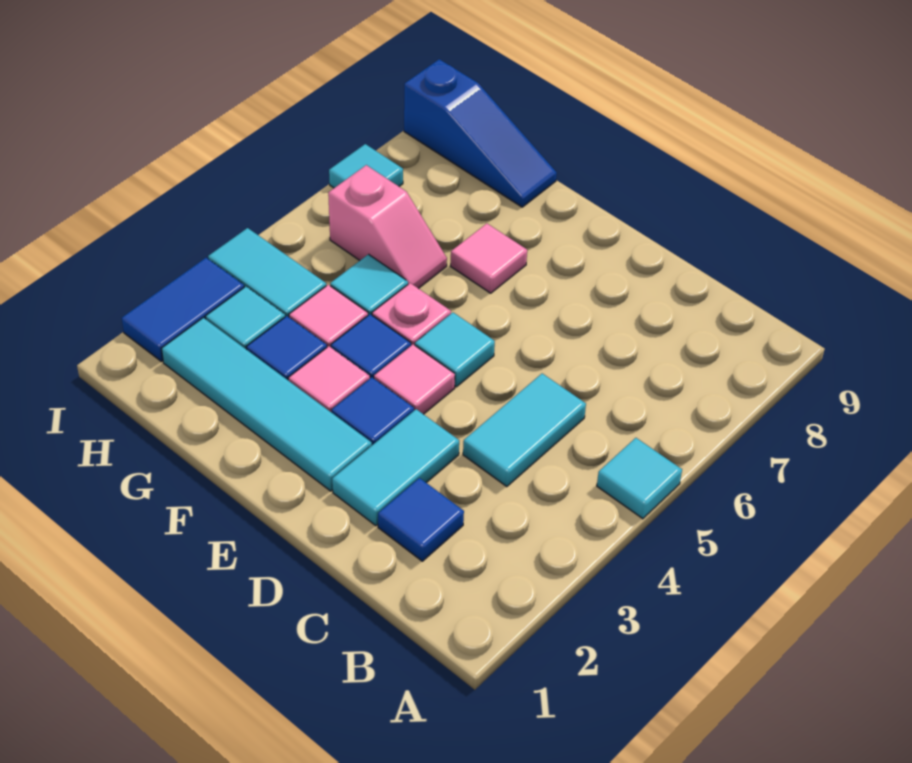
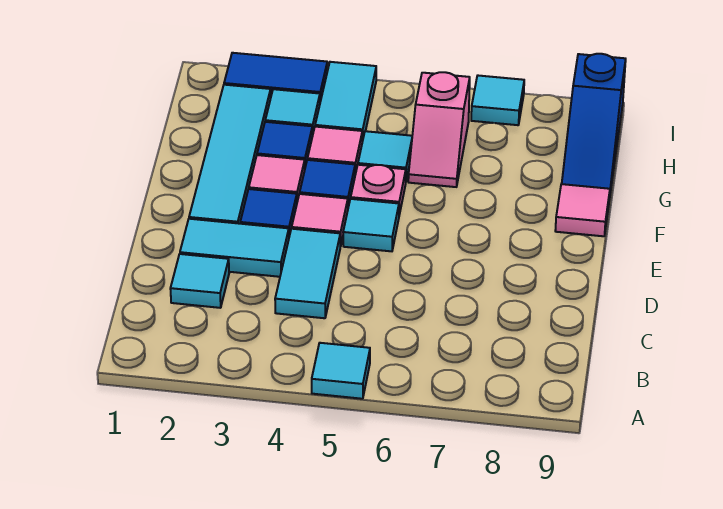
blue tile C2 level 1 -> cyan tile C2 level 1
cyan tile C4:C5 level 1 -> cyan tile C4:D4 level 1
pink tile F7 level 1 -> pink tile F9 level 1

